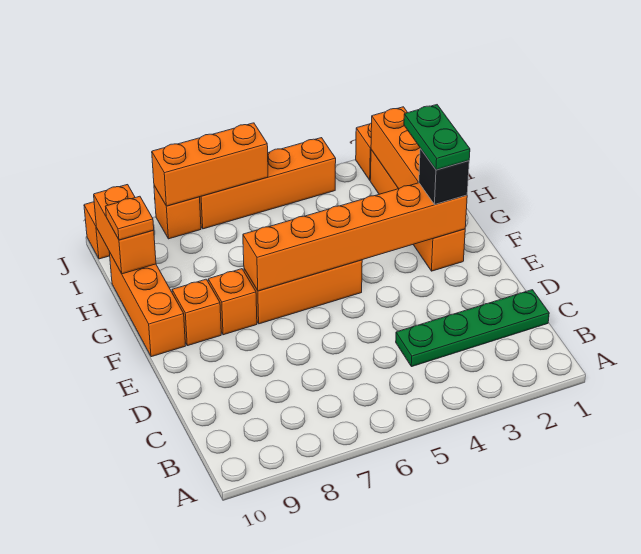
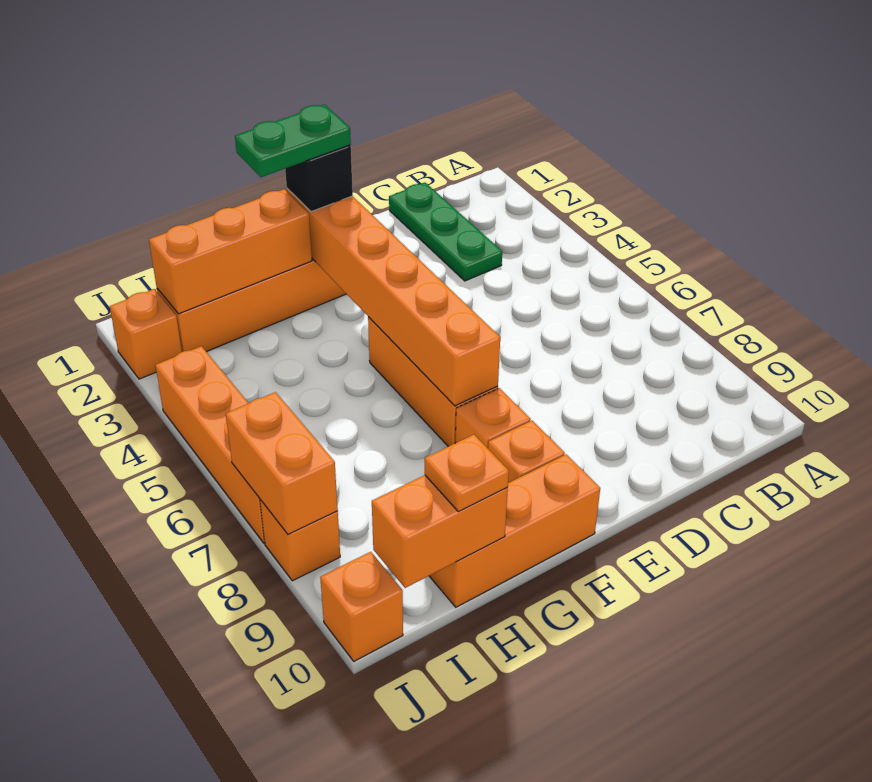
green plate C1:C4 level 1 -> green plate C1:C3 level 1
orange brick J6:J8 level 2 -> orange brick J7:J8 level 2

